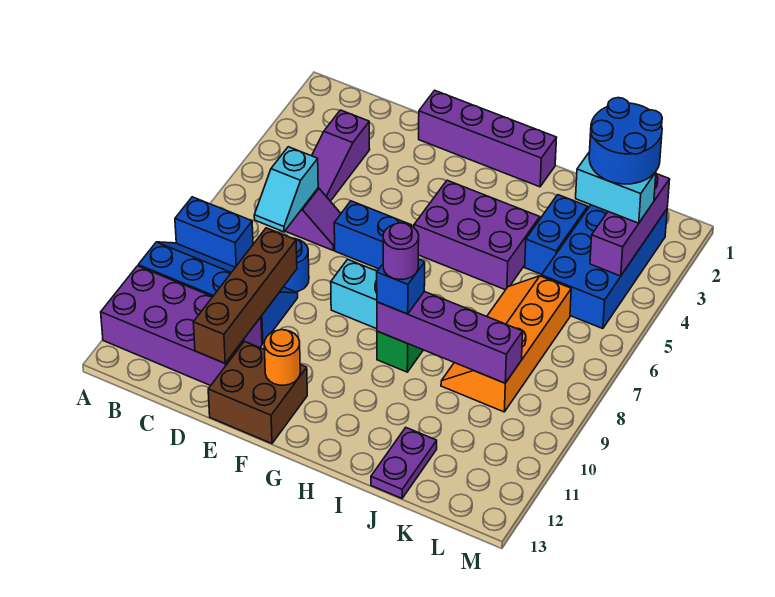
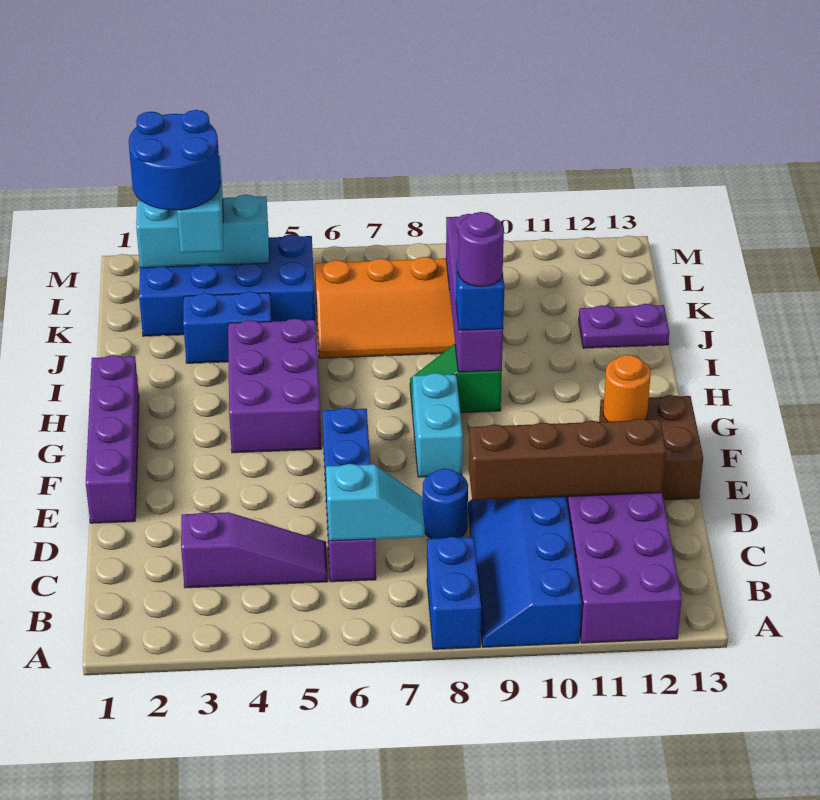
purple brick L2:L4 level 2 -> cyan brick L2:L4 level 2

